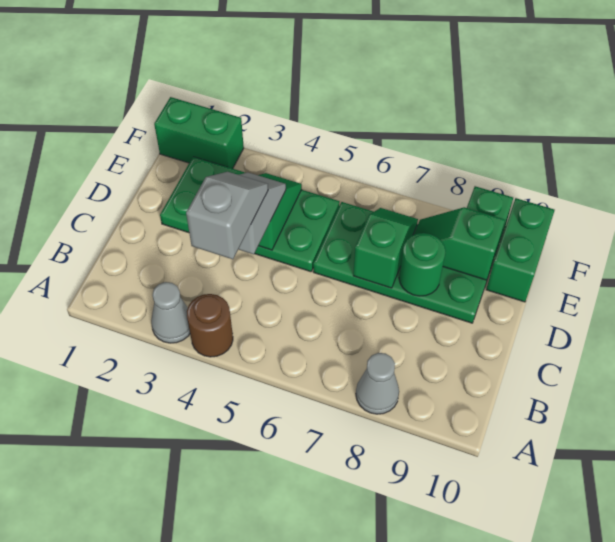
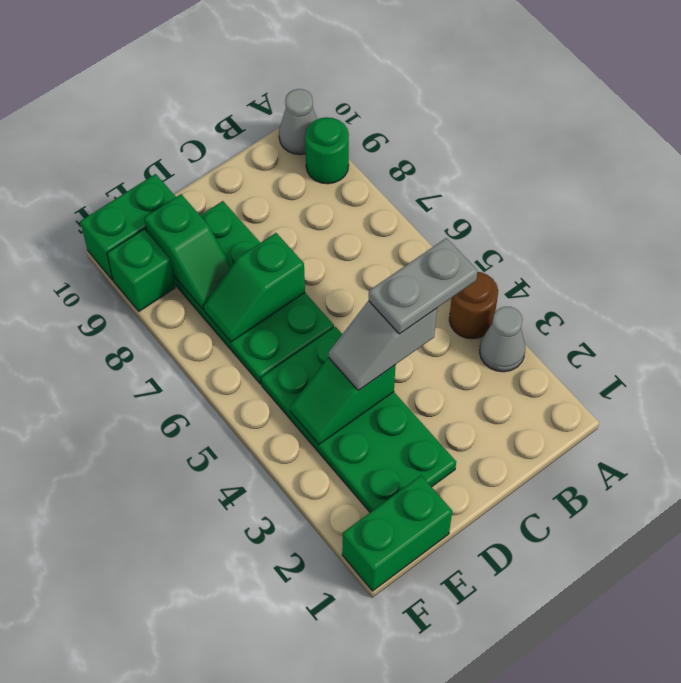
grey cone A8 level 1 -> grey cone A10 level 1
grey slope B4:C4 level 4 top B -> grey plate B4:C4 level 4
green round brick D8 level 2 -> green round brick A9 level 1
green brick F1:F2 level 1 -> green brick E1:F1 level 1

